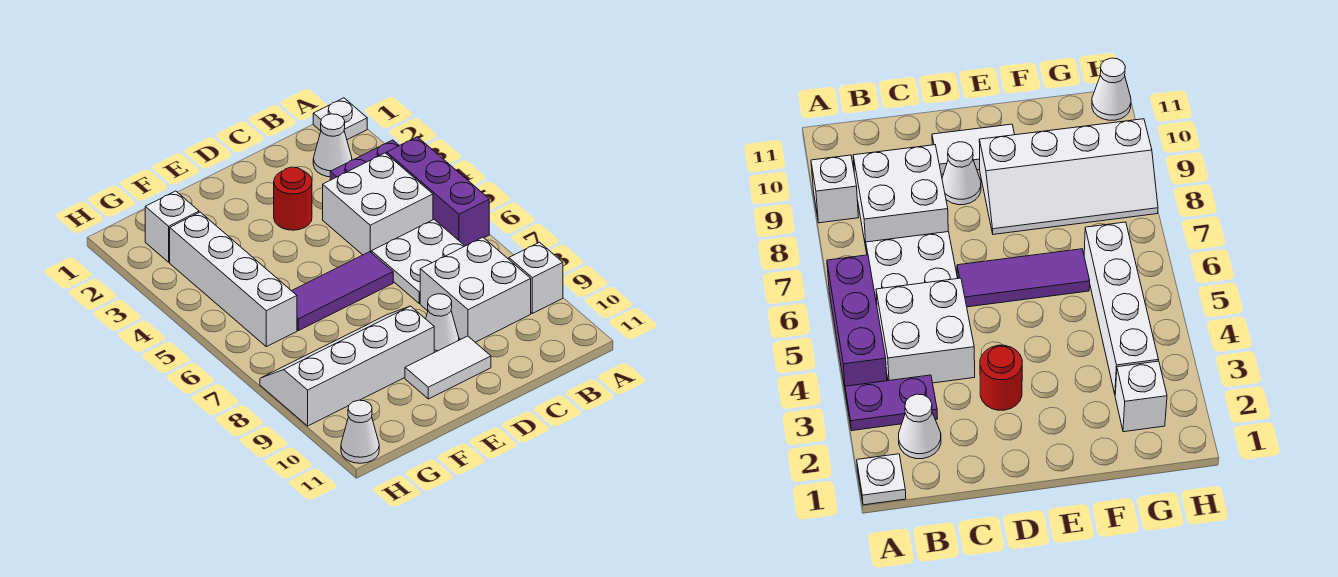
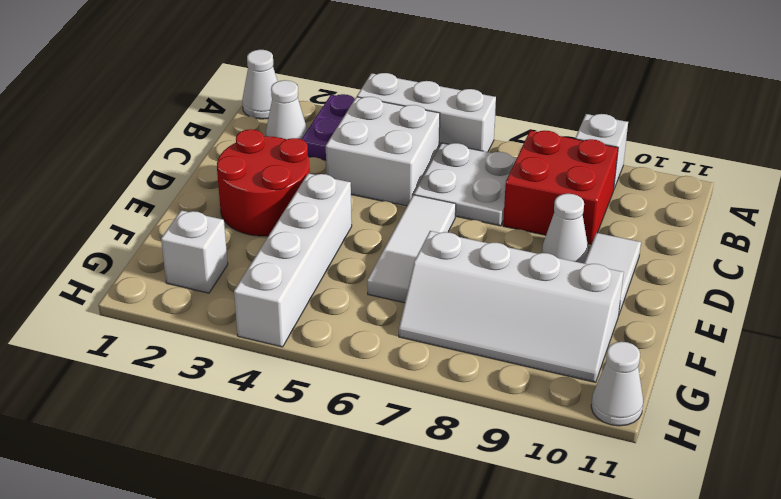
white plate A1 level 1 -> white cone A1 level 1
purple brick A4:A6 level 1 -> white brick A4:A6 level 1
white brick B8:C9 level 1 -> red brick B8:C9 level 1
red round brick D3 level 1 -> red round brick D2:E3 level 1
purple tile D6:F6 level 1 -> white tile D6:F6 level 1
white slope E8:H9 level 1 top 9 -> white slope F7:G10 level 1 top F
white brick G3:G6 level 1 -> white brick E4:H4 level 1

